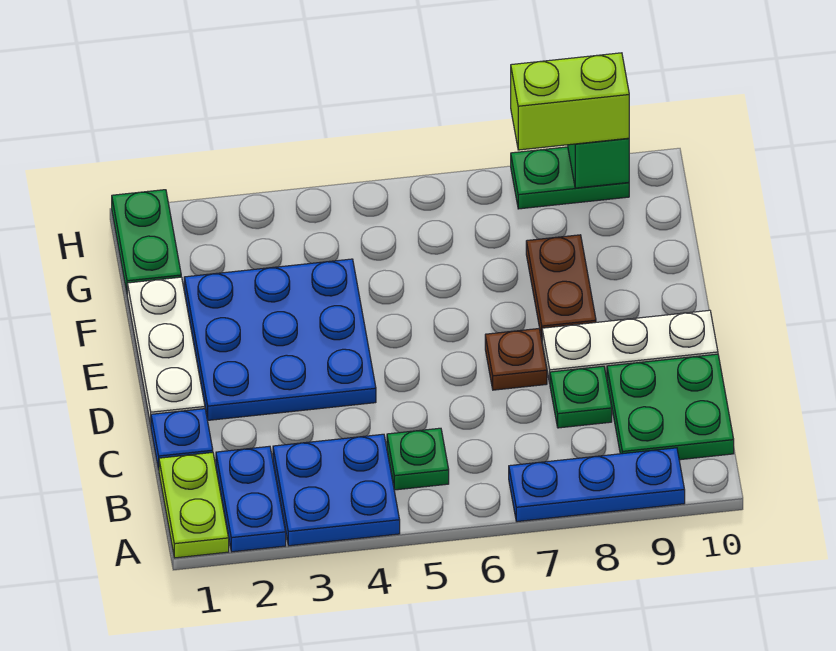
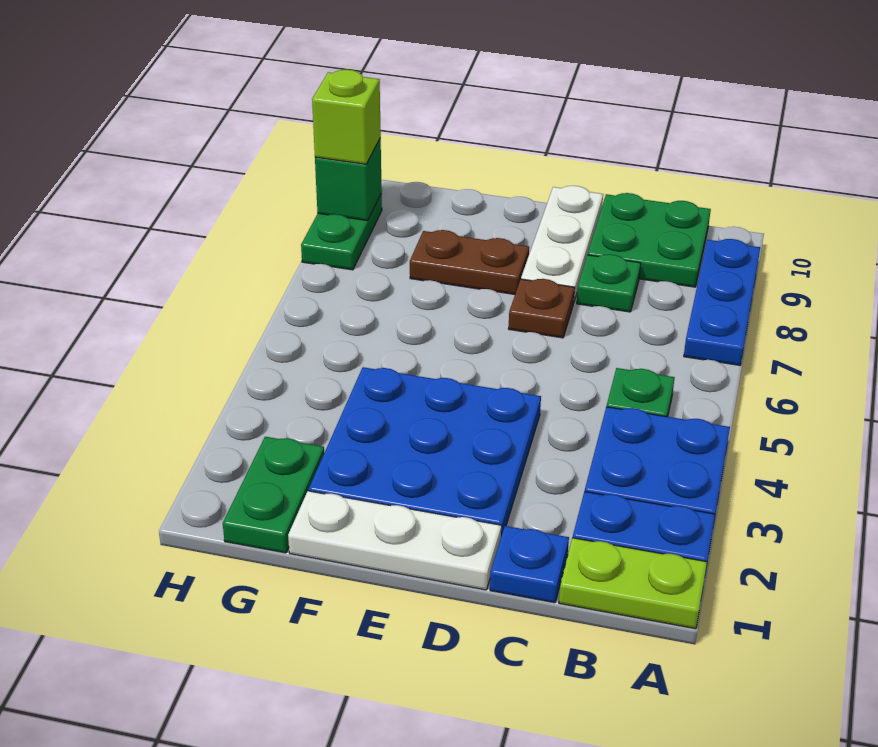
green plate G1:H1 level 1 -> green plate G1:G2 level 1
lime brick H8:H9 level 3 -> lime brick H9 level 3

